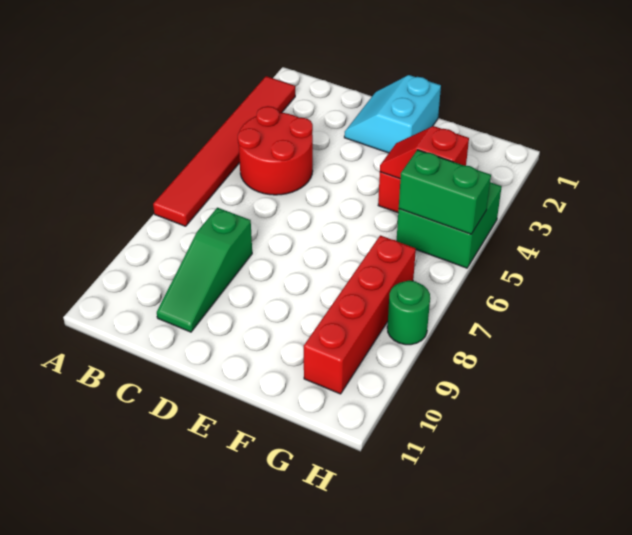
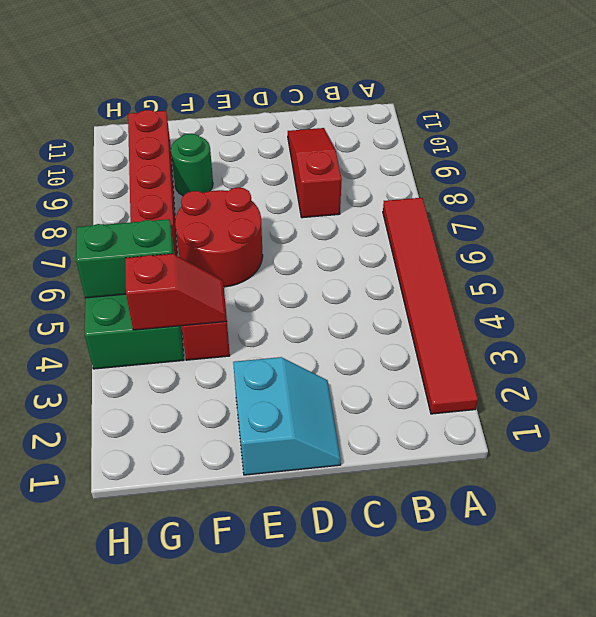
red round brick B4:C5 level 1 -> red round brick E6:F7 level 1
green slope C8:C10 level 1 top 8 -> red slope C8:C10 level 1 top 8
green round brick H8 level 1 -> green round brick F9 level 1

